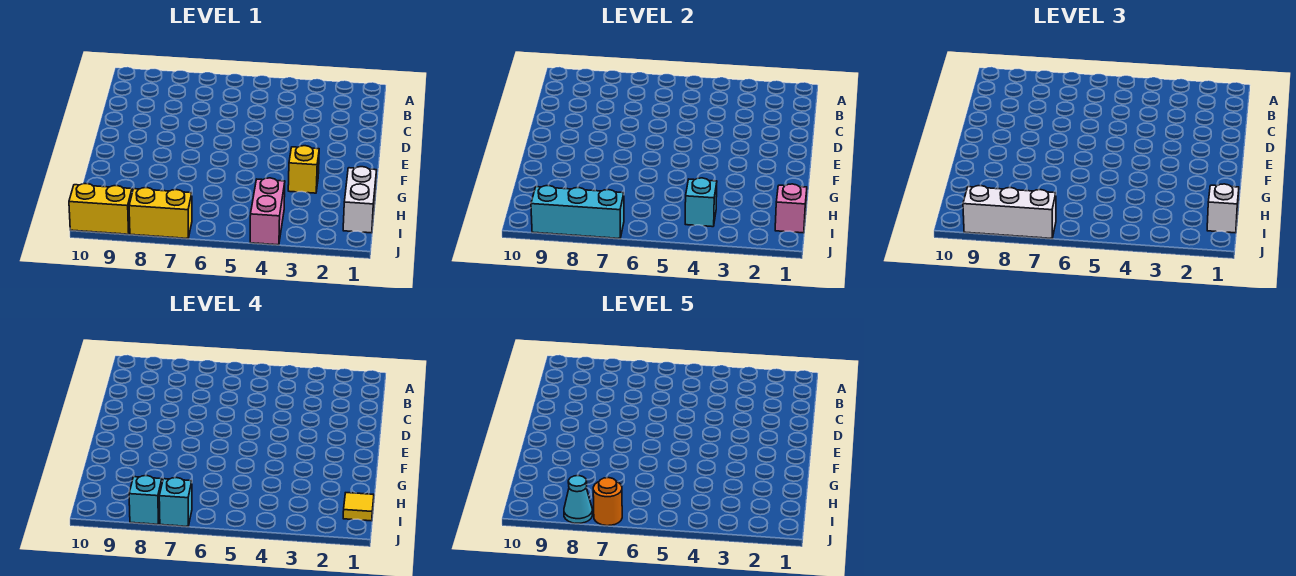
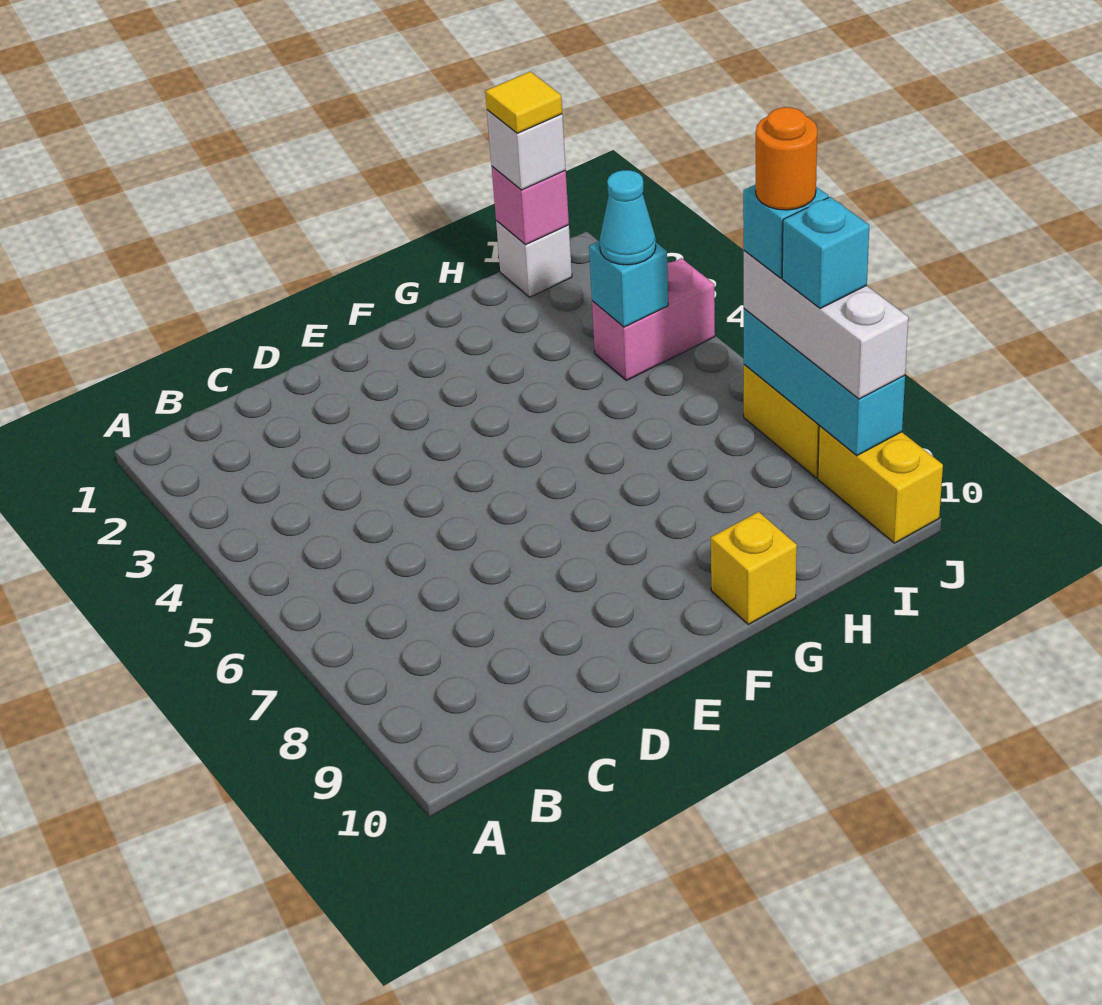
yellow brick G3 level 1 -> yellow brick G10 level 1
white brick H1:I1 level 1 -> white brick I1 level 1
cyan cone J8 level 5 -> cyan cone I4 level 3

